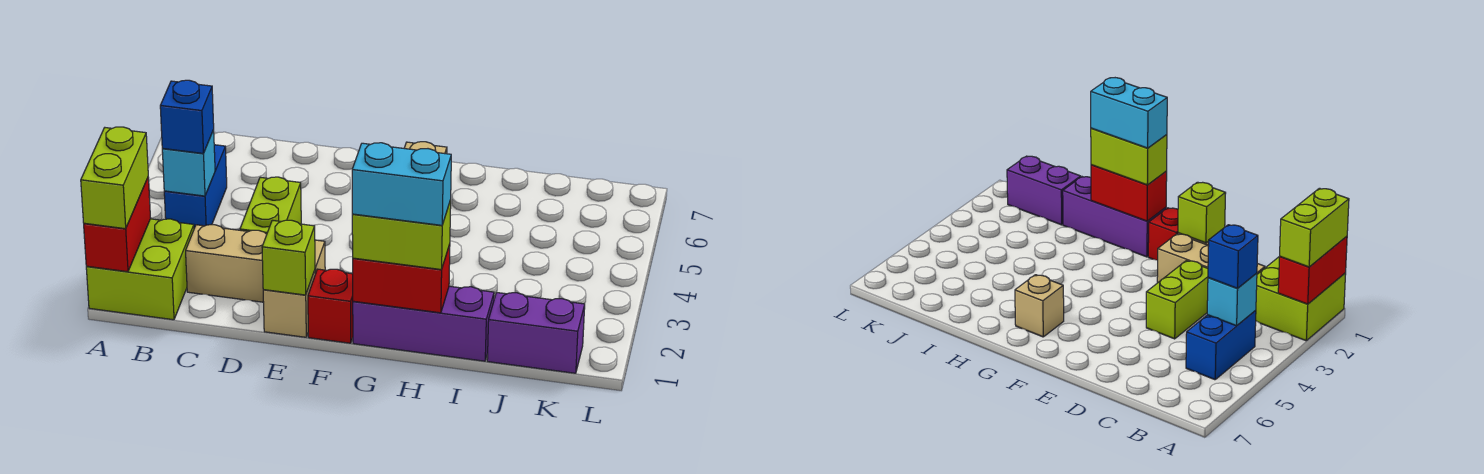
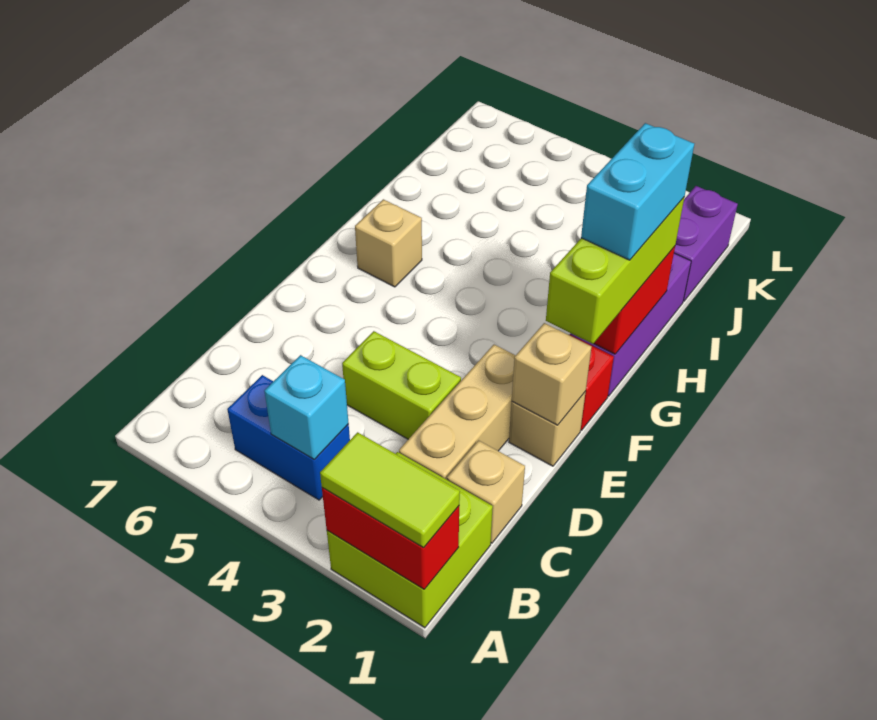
lime brick A1:A2 level 3 -> lime tile A1:A2 level 3
blue brick B4 level 3 -> none
none -> tan brick C1 level 1
lime brick E1 level 2 -> tan brick E1 level 2
lime brick G1:H1 level 3 -> lime brick F1:H1 level 3

